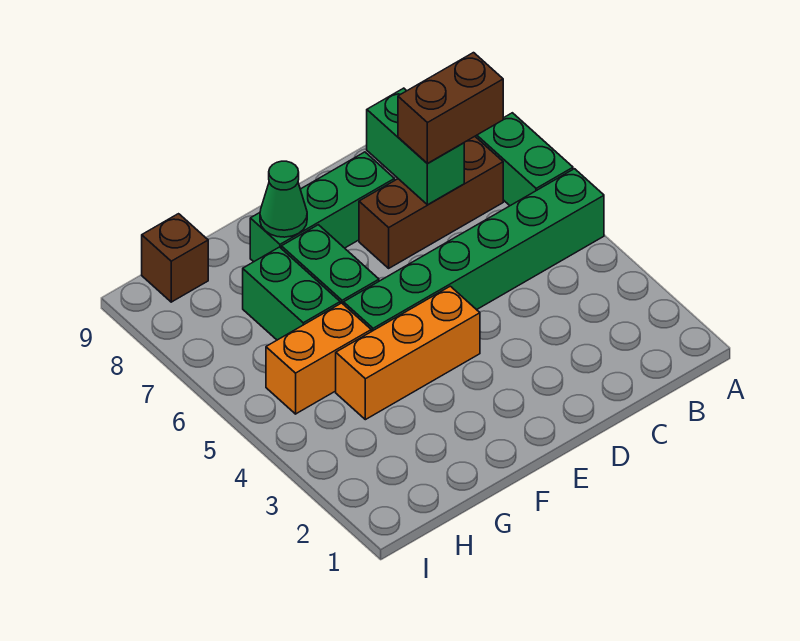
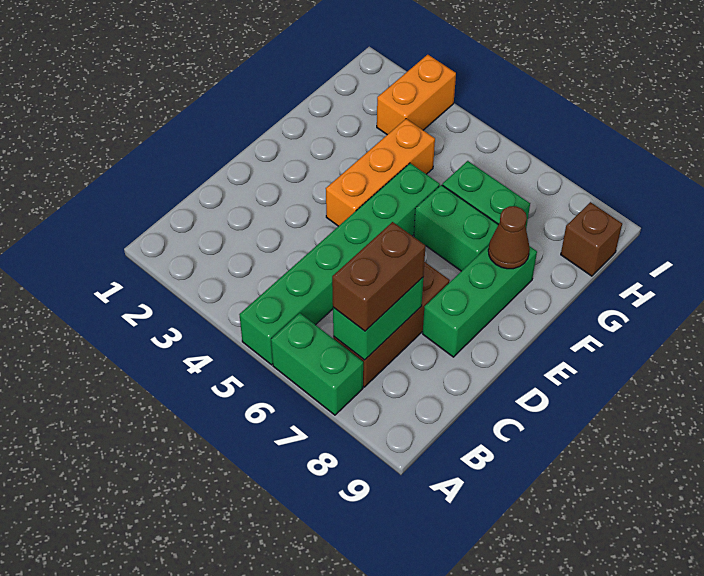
green brick C7:C8 level 2 -> green brick B7:C7 level 2
green cone F8 level 2 -> brown cone F8 level 2
orange brick G5:H5 level 1 -> orange brick H3:I3 level 1

